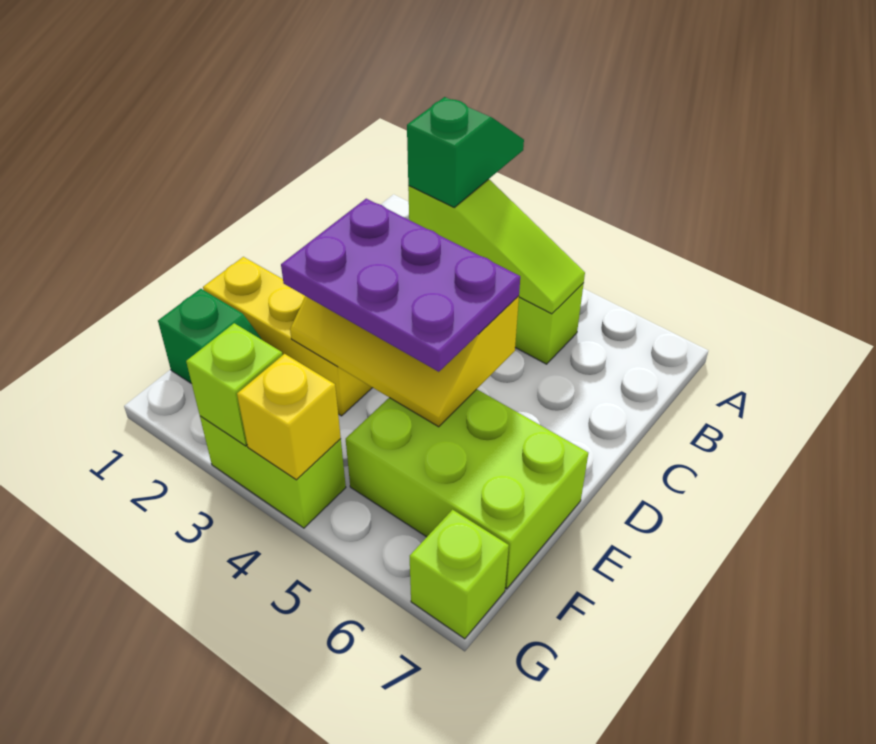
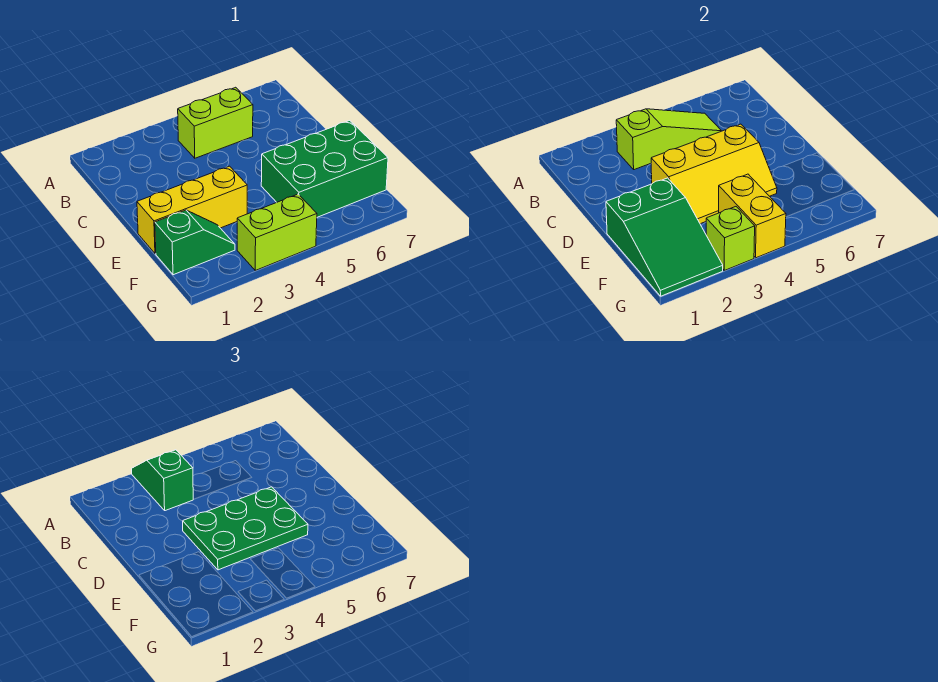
purple plate D3:E5 level 3 -> green plate D3:E5 level 3
none -> green slope E1:G2 level 2 top E
lime brick E5:F7 level 1 -> green brick E5:F7 level 1
yellow brick G4 level 2 -> yellow brick F4:G4 level 2
lime brick G7 level 1 -> none

